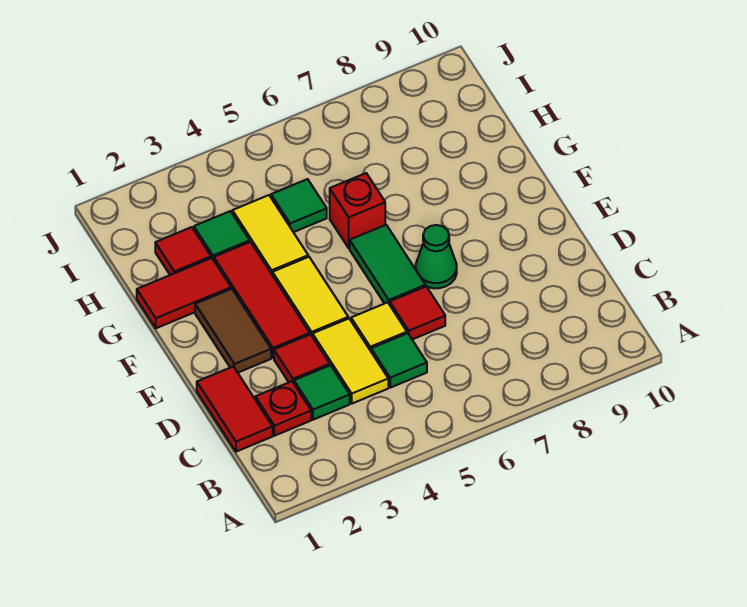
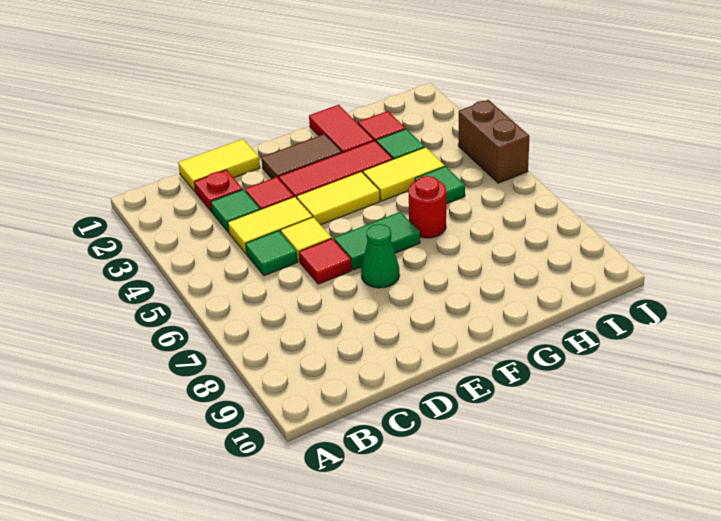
red tile C1:D1 level 1 -> yellow tile C1:D1 level 1
red brick G6 level 1 -> red round brick G6 level 1
none -> brown brick J4:J5 level 1

